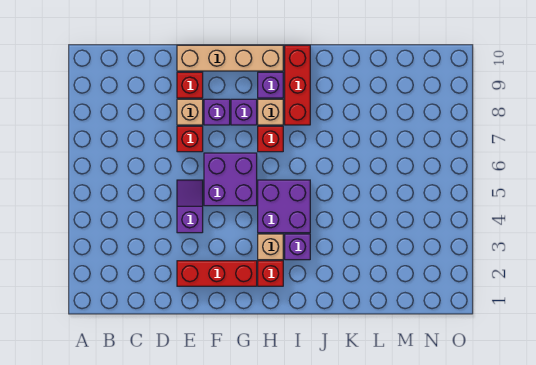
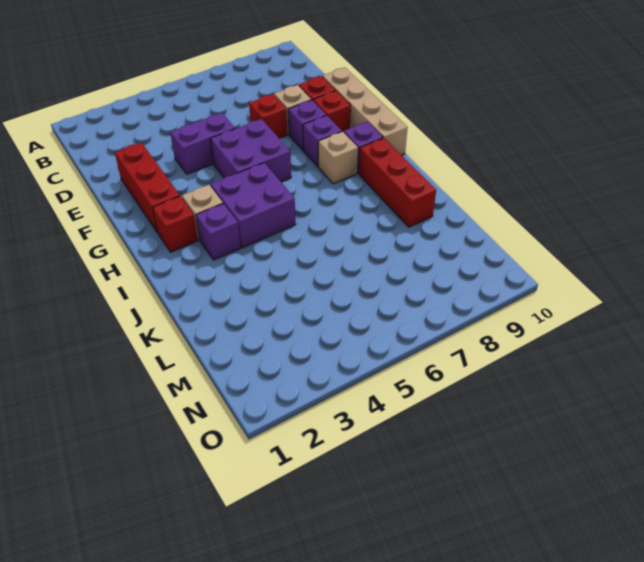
purple slope E4:E5 level 1 top 4 -> purple brick E4:E5 level 1
red brick H7 level 1 -> red brick F9 level 1
red brick I8:I10 level 1 -> red brick I9:K9 level 1

